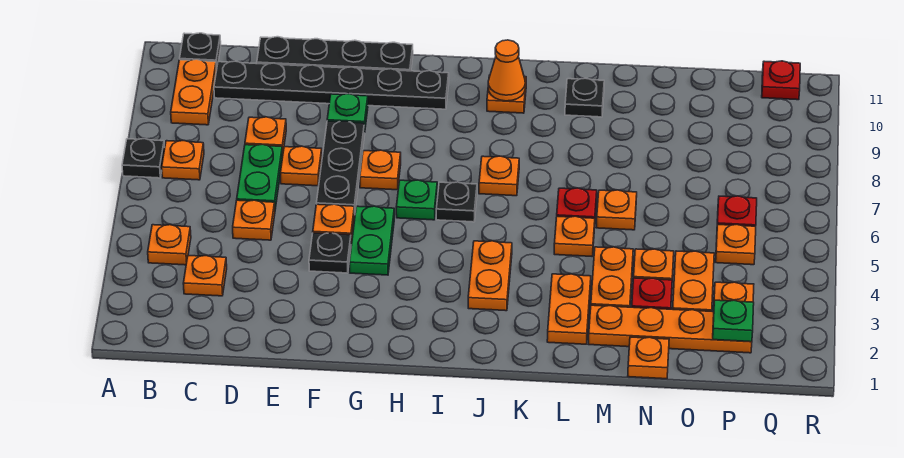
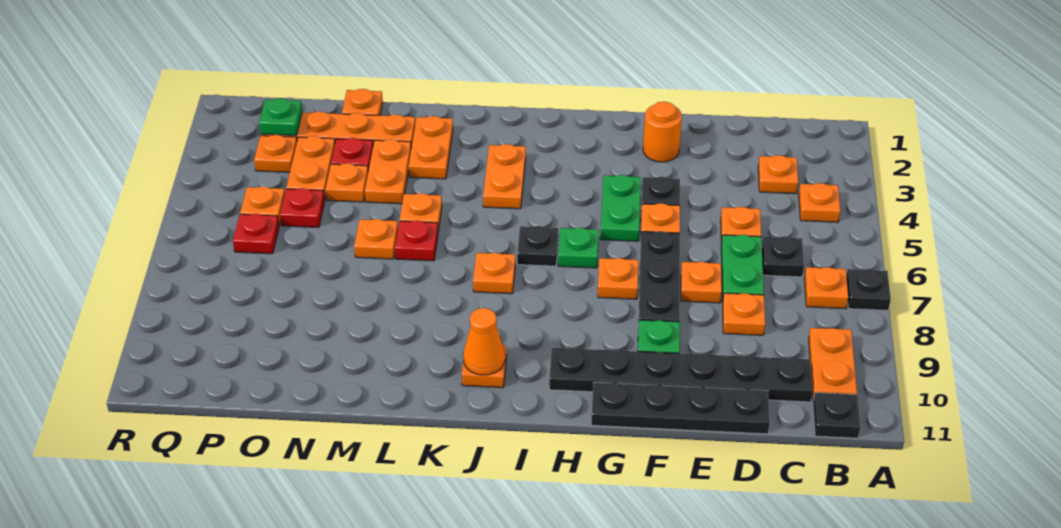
none -> orange round brick F2 level 1
black plate L10 level 1 -> black plate C6 level 1
red plate Q11 level 1 -> red plate O5 level 1

